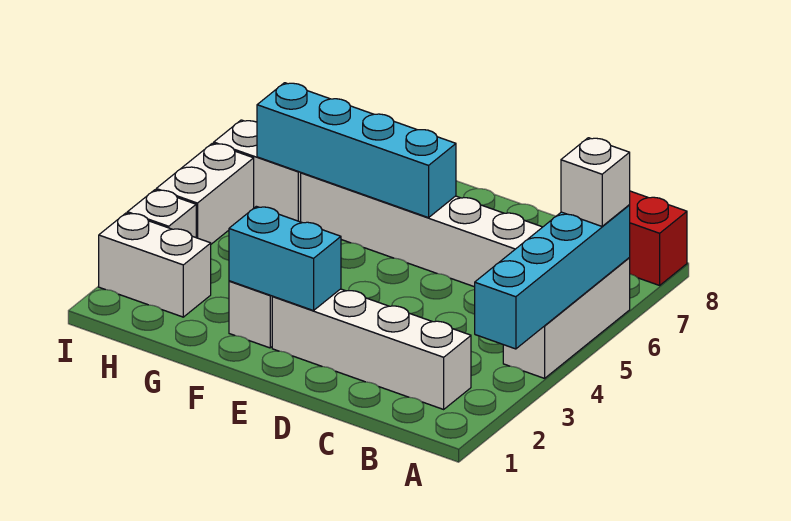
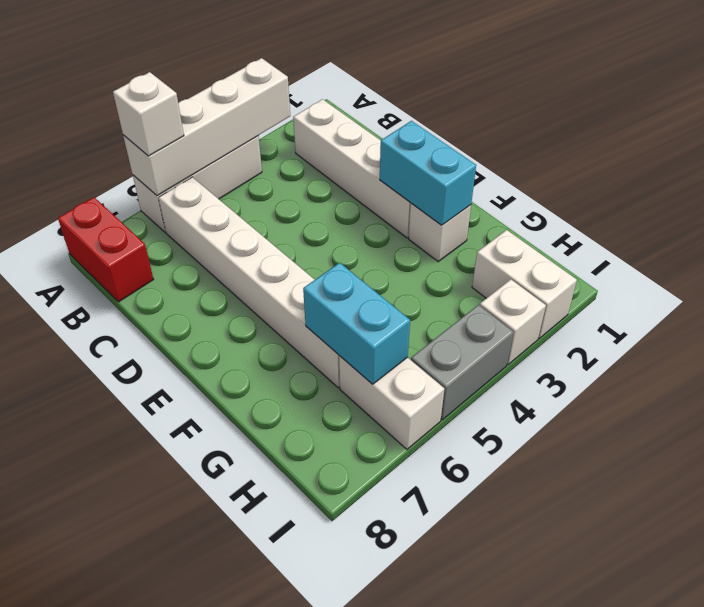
cyan brick A3:A6 level 2 -> white brick A3:A6 level 2
cyan brick E6:H6 level 2 -> cyan brick G6:H6 level 2
white brick I4:I5 level 1 -> grey brick I4:I5 level 1

